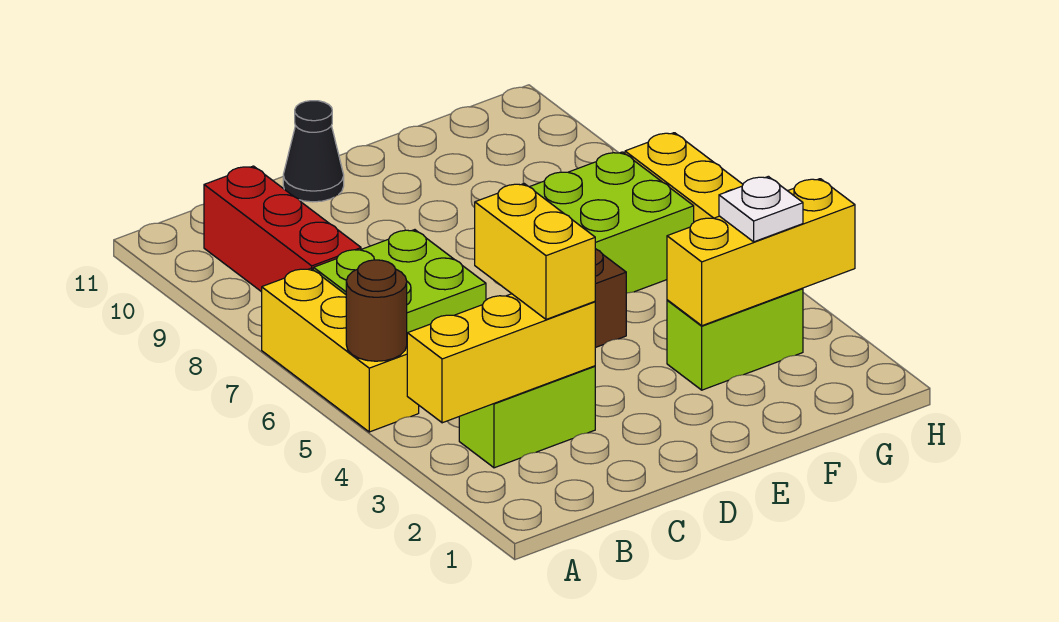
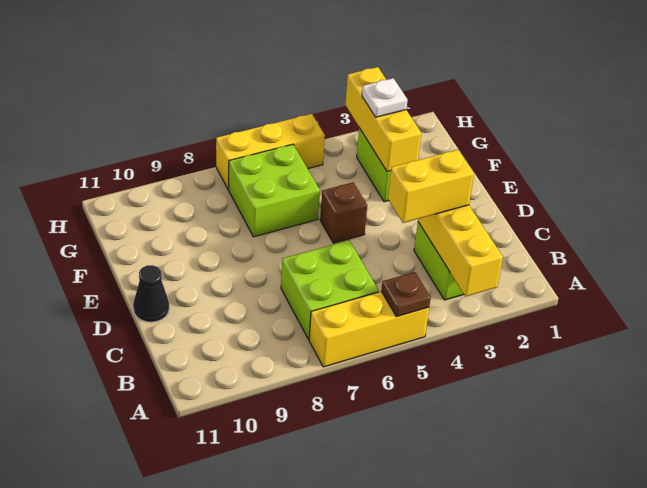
brown round brick A5 level 2 -> brown plate A5 level 2
red brick B8:B10 level 1 -> none

